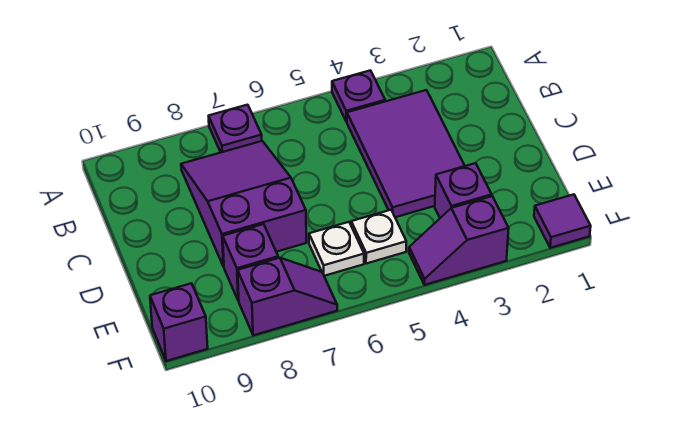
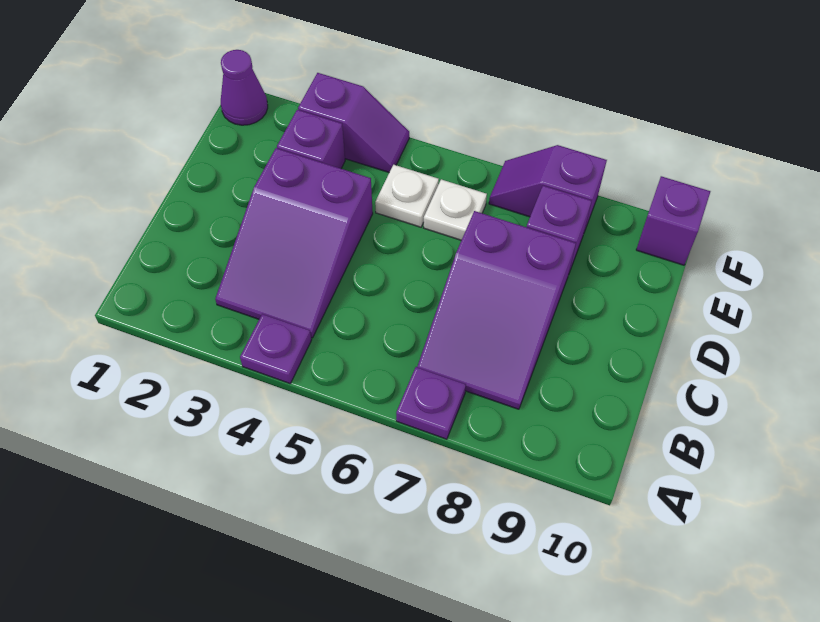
purple tile B3:D4 level 1 -> purple slope B3:D4 level 1 top D
purple tile F1 level 1 -> purple cone F1 level 1

